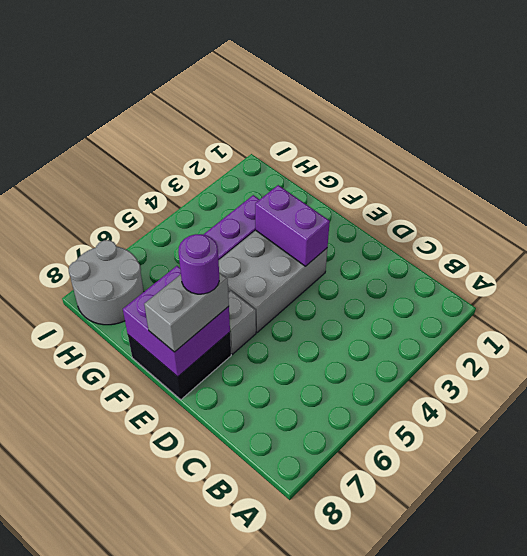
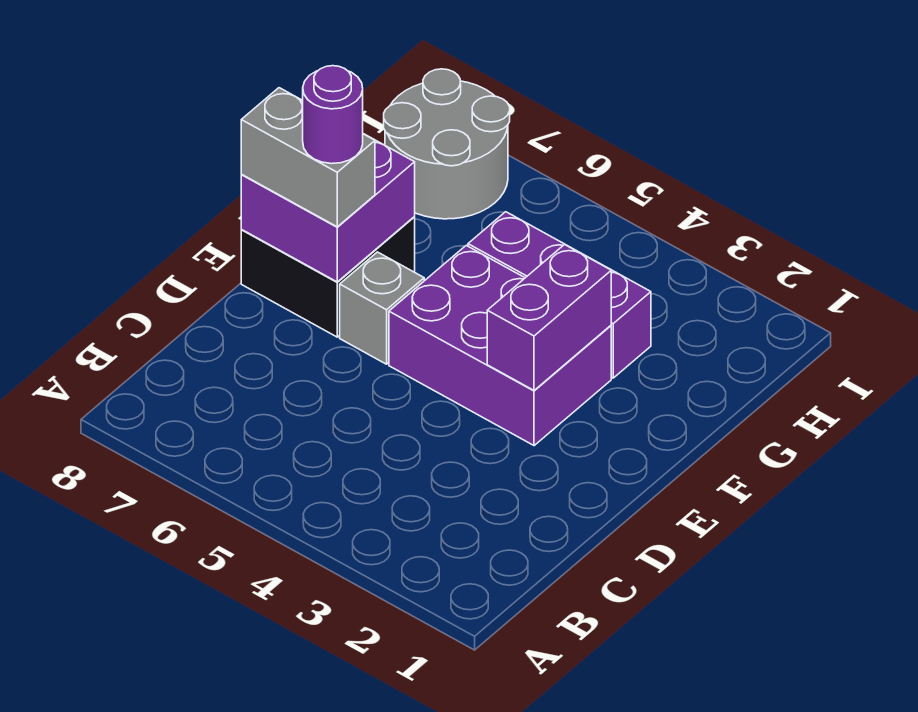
grey brick E3:F5 level 1 -> purple brick E3:F5 level 1

